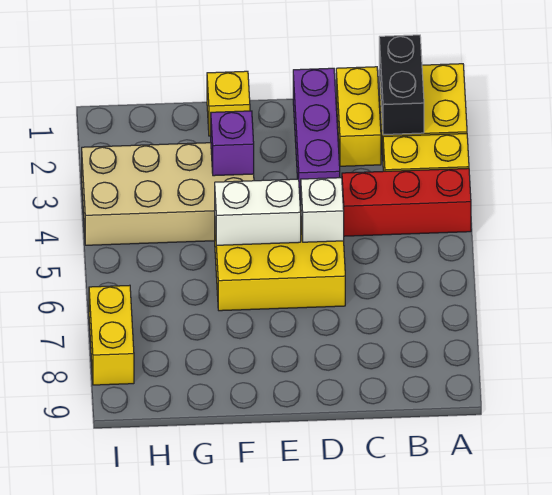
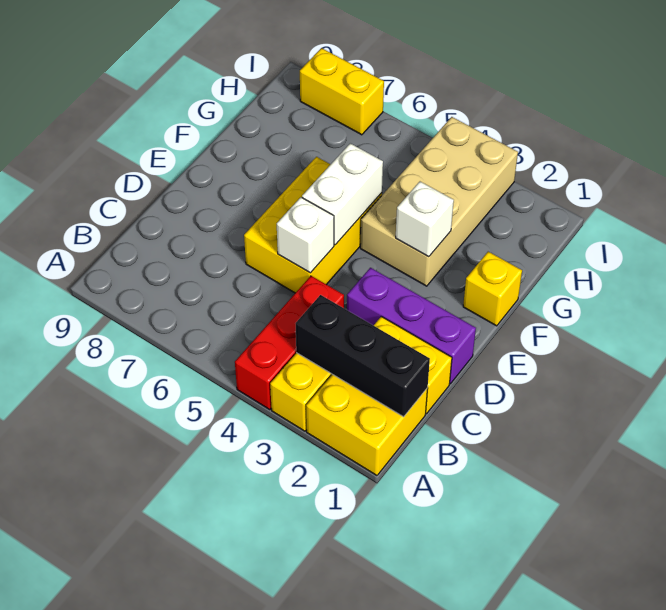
black brick B1:B2 level 2 -> black brick B1:B3 level 2
purple brick F3 level 2 -> white brick F3 level 2

